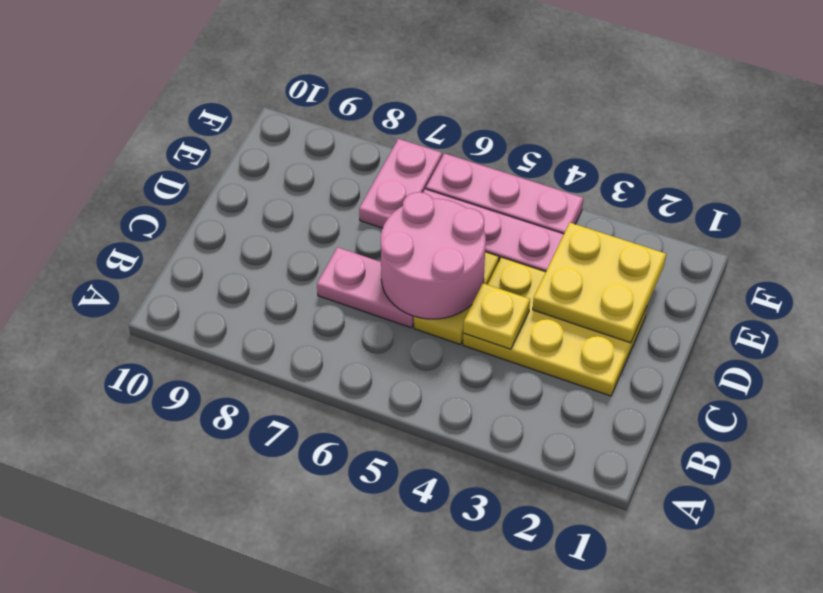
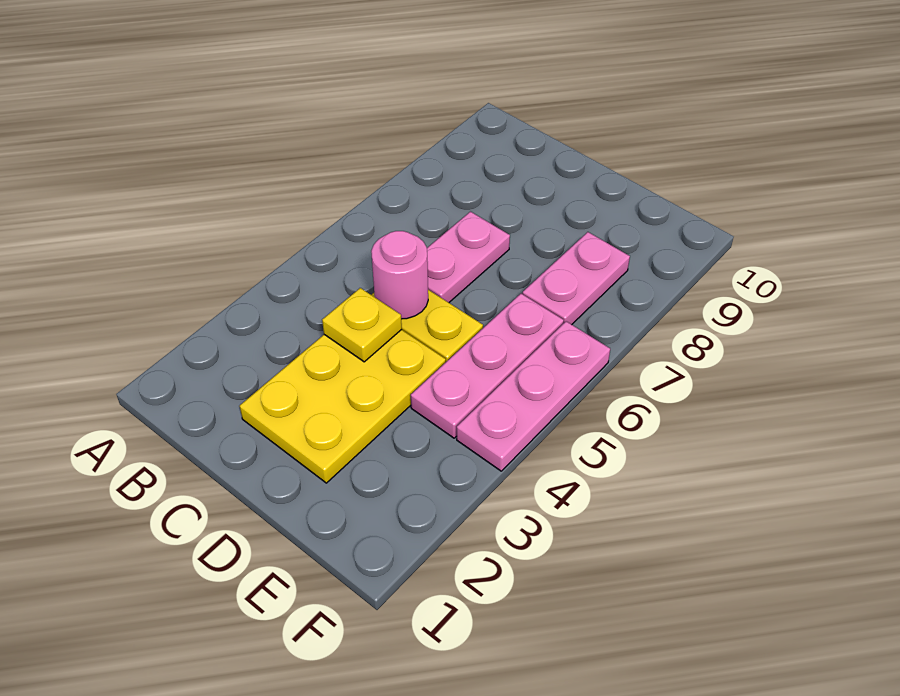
pink round brick C5:D6 level 2 -> pink round brick C5 level 2
yellow plate D2:E3 level 2 -> none
pink plate E7:F7 level 1 -> pink plate E7:E8 level 1

